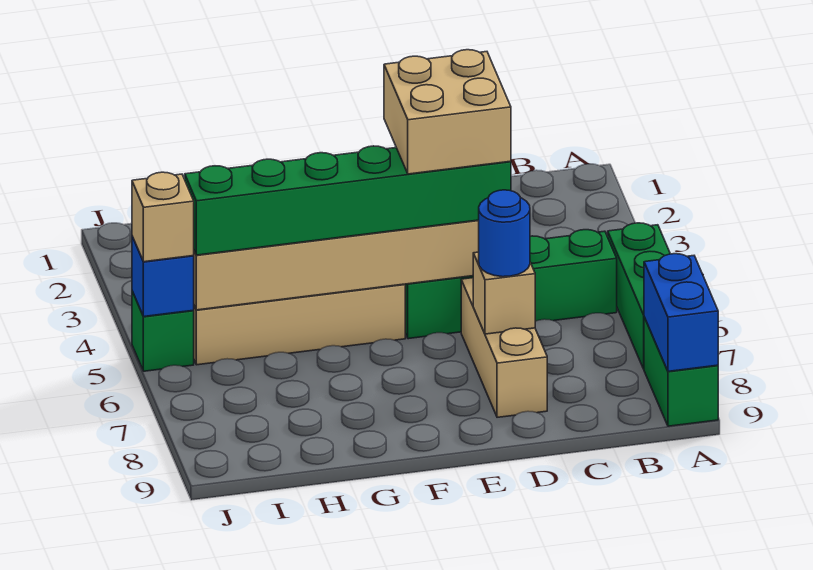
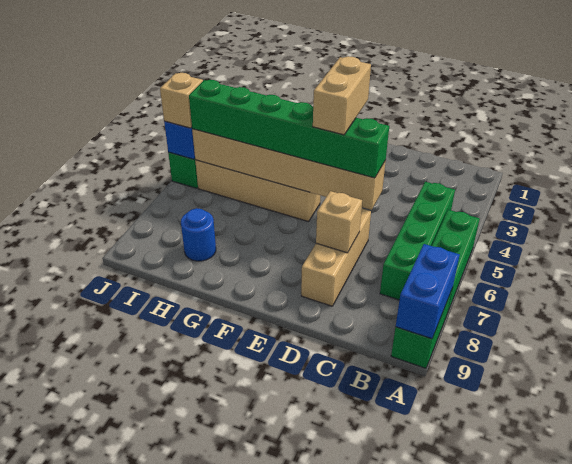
green brick B5:E5 level 1 -> green brick B4:B7 level 1
tan brick D4:E5 level 4 -> tan brick E4:E5 level 4
blue round brick D7 level 3 -> blue round brick H8 level 1

